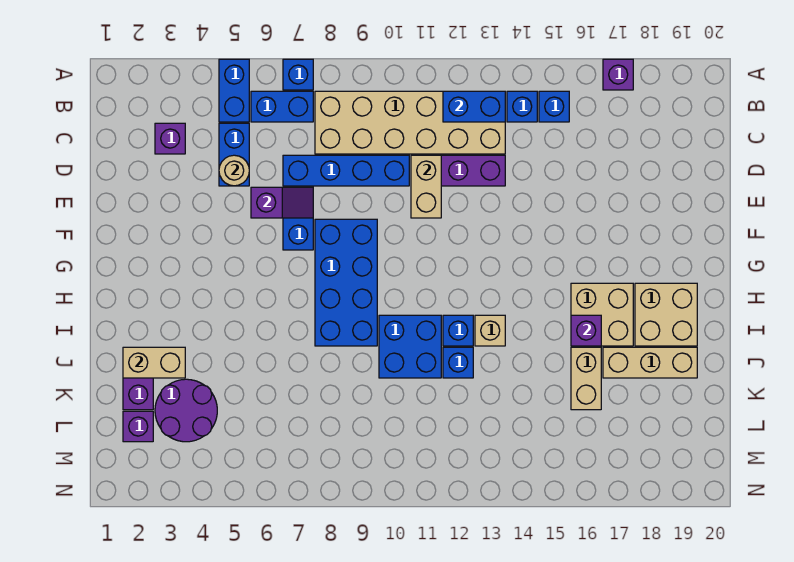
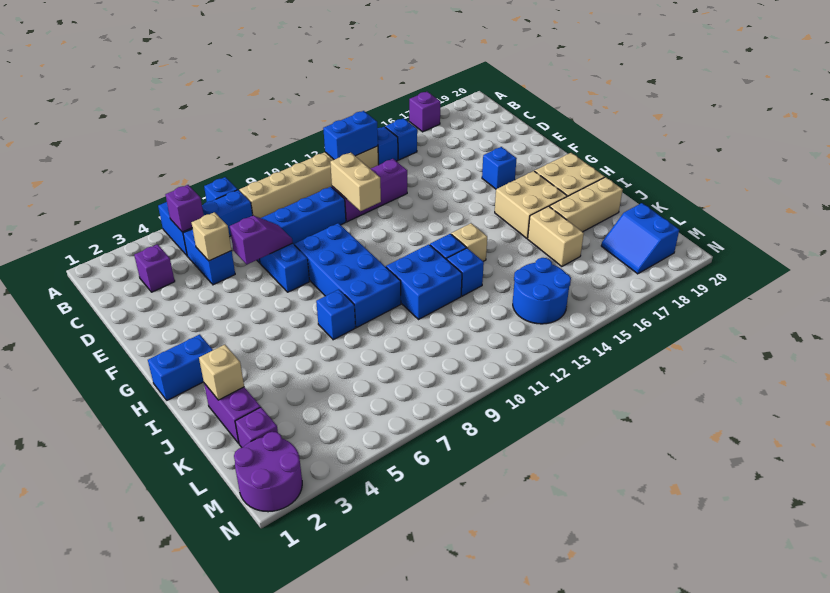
tan brick B8:C13 level 1 -> tan brick B8:B13 level 1
tan round brick D5 level 2 -> tan brick D5 level 2
none -> blue brick F17 level 1
none -> blue brick H1:H2 level 1
none -> blue brick I7 level 1
purple brick I16 level 2 -> purple brick B5 level 2
tan brick J2:J3 level 2 -> tan brick J2 level 2
purple round brick K3:L4 level 1 -> purple round brick M1:N2 level 1
none -> blue round brick L13:M14 level 1
none -> blue slope L18:M19 level 1 top 19

